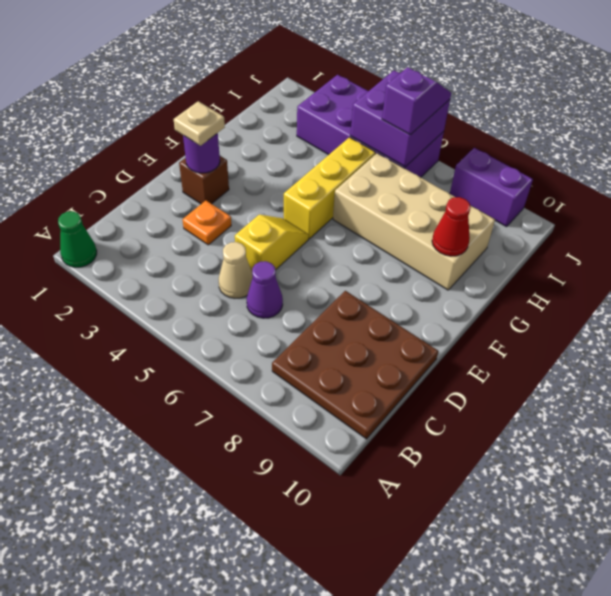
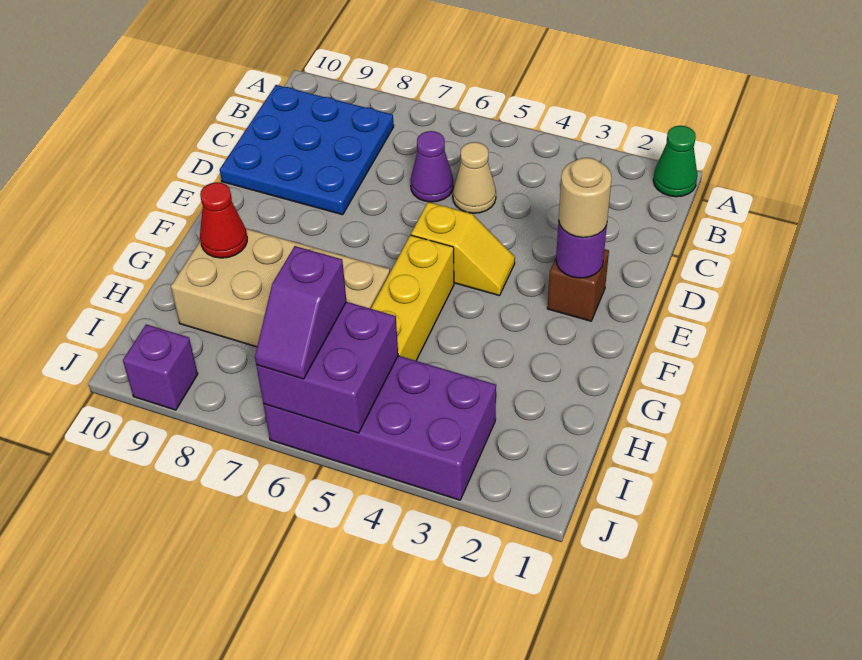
brown plate B8:D10 level 1 -> blue plate B8:D10 level 1
orange plate D3 level 1 -> none
yellow slope D5:E5 level 1 top D -> yellow slope E4:E5 level 1 top 5
tan plate E2 level 3 -> tan round brick E2 level 3
purple brick J8:J9 level 1 -> purple brick J9 level 1

